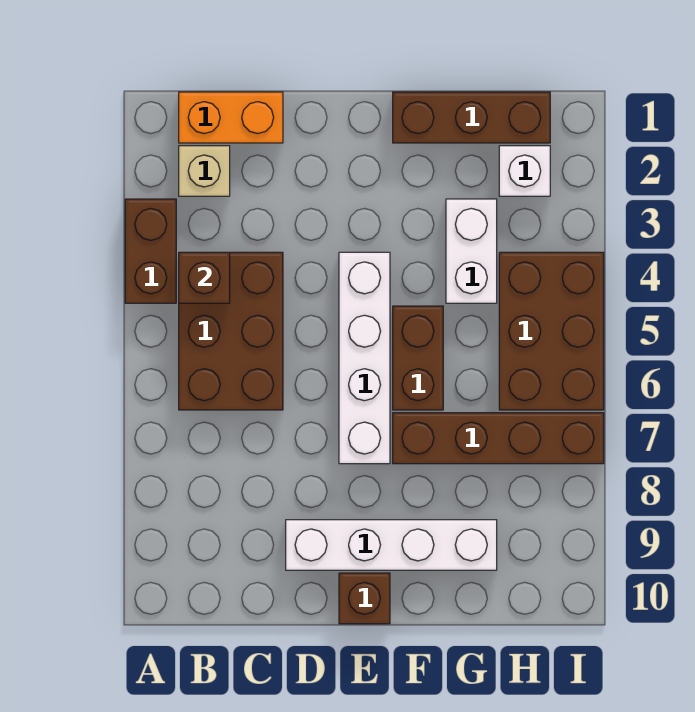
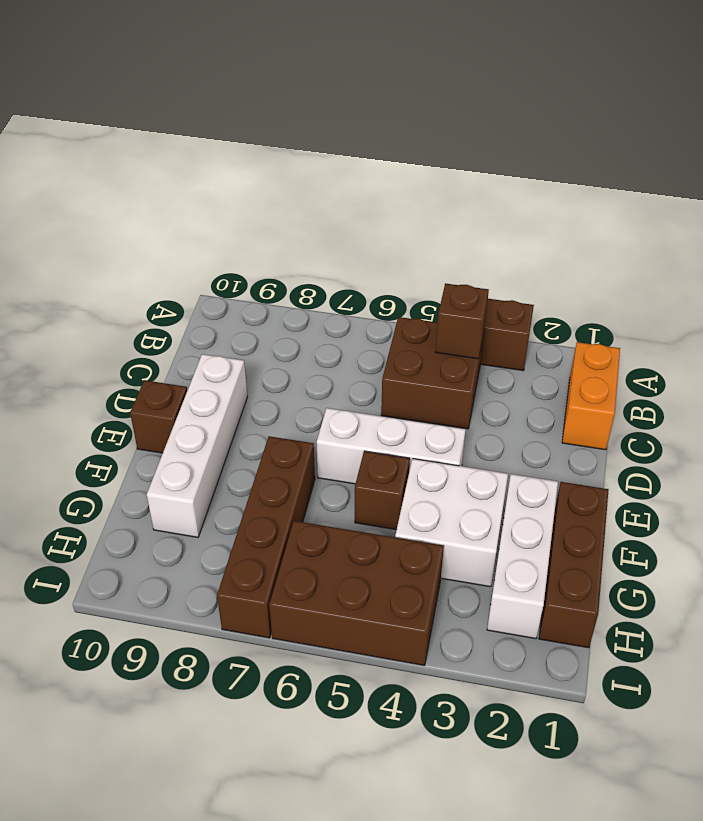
tan brick B2 level 1 -> none
brown brick B4:C6 level 1 -> brown brick B4:C5 level 1
white brick E4:E7 level 1 -> white brick E4:E6 level 1
brown brick F5:F6 level 1 -> brown brick F5 level 1
white brick G3:G4 level 1 -> white brick F3:G4 level 1
white brick H2 level 1 -> white brick F2:H2 level 1

